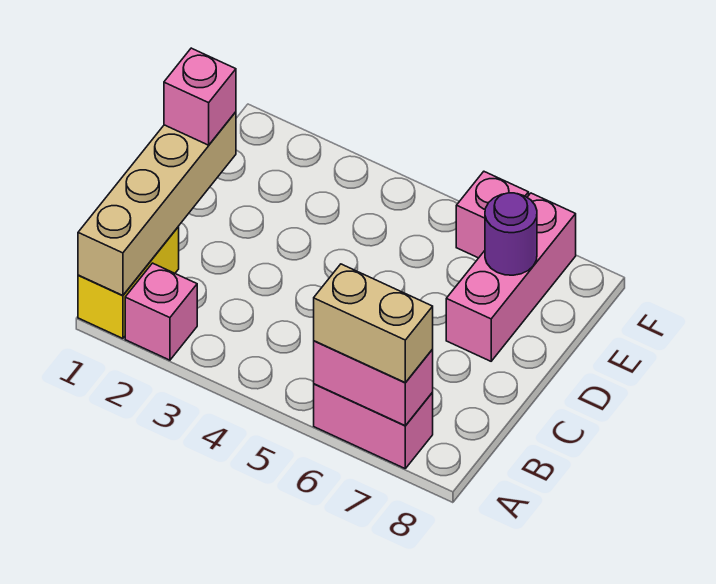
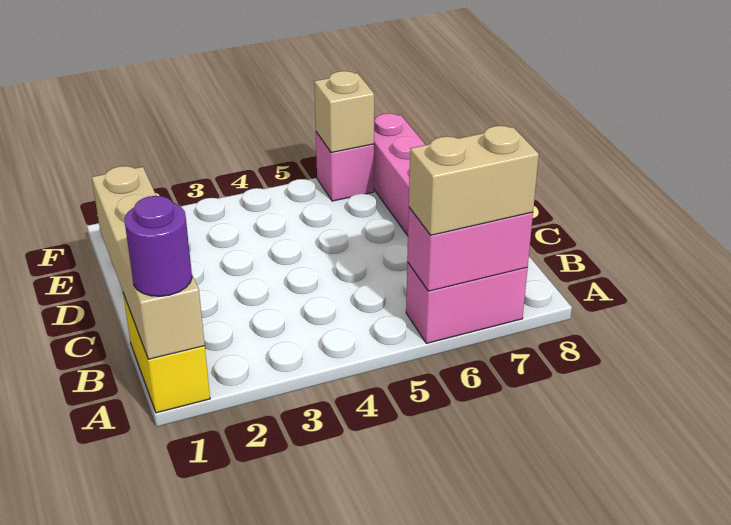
pink brick A2 level 1 -> none
pink brick D1 level 3 -> none
purple round brick E7 level 2 -> purple round brick A1 level 3
none -> tan brick F6 level 2

